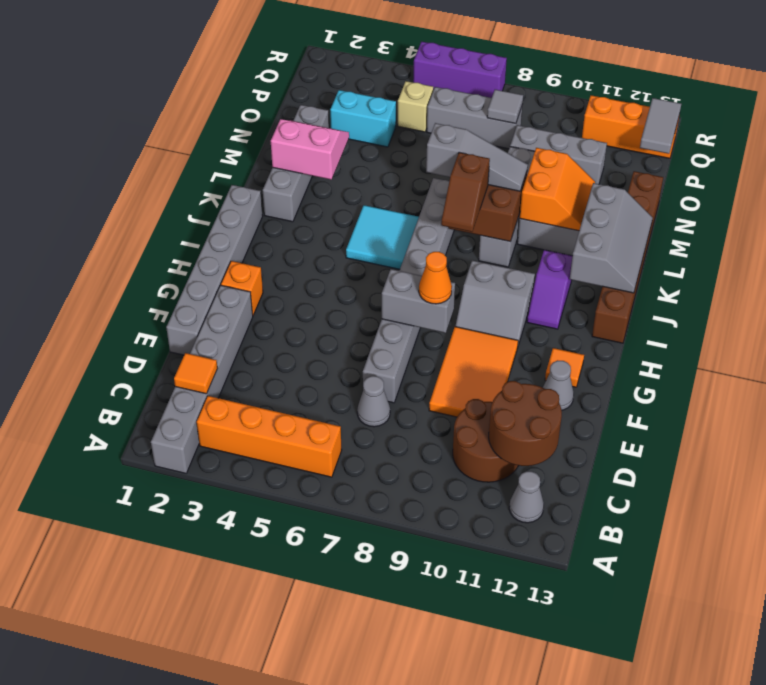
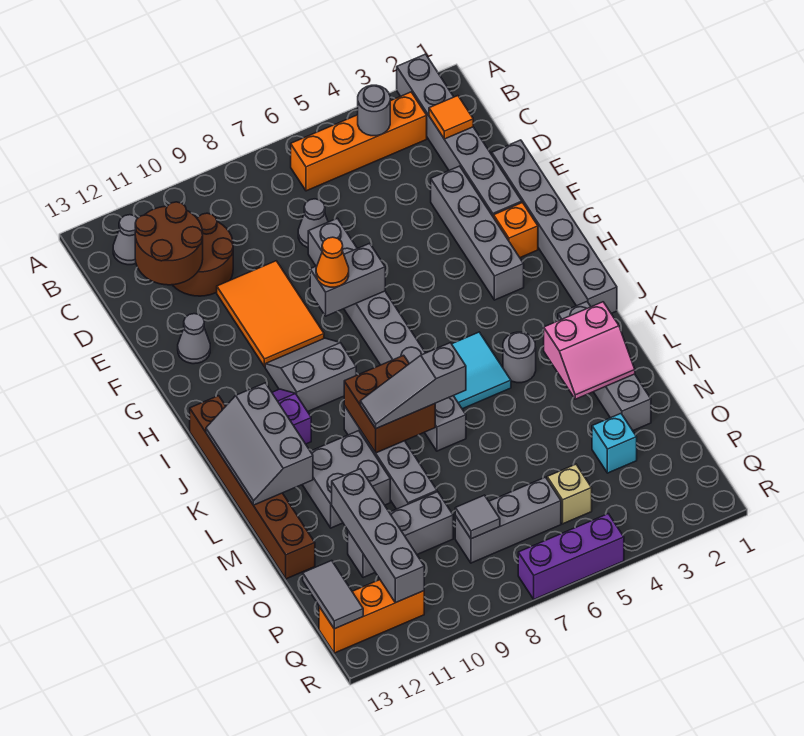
none -> grey round brick B4 level 2
none -> grey brick E3:H3 level 1
orange tile G12 level 1 -> none
brown slope J8:K8 level 3 top K -> none
none -> grey round brick K4 level 1
orange slope L10:M11 level 2 top 10 -> none
none -> grey brick N11:Q11 level 2
cyan brick O3:O4 level 1 -> cyan brick O3 level 1

